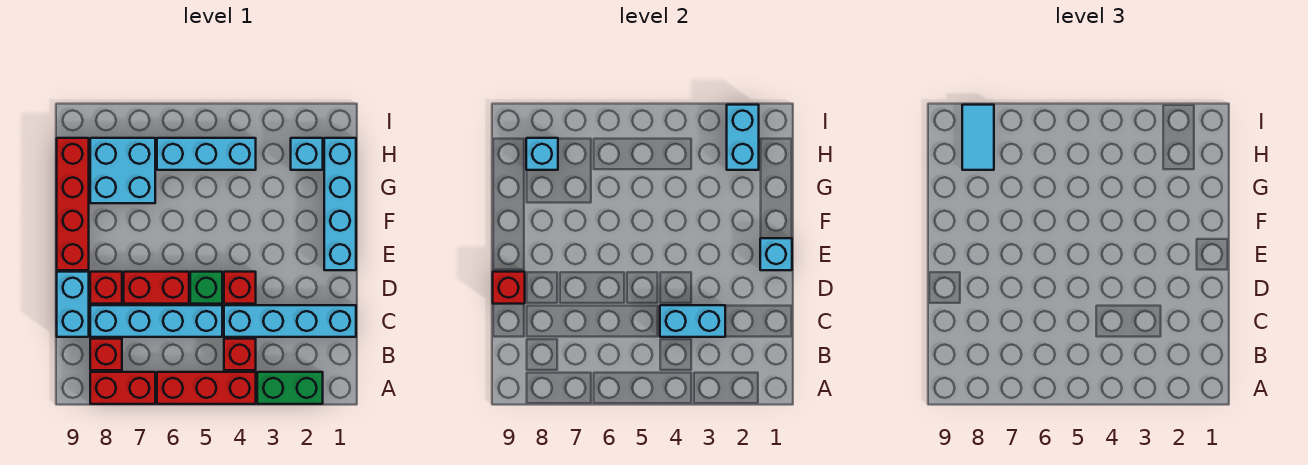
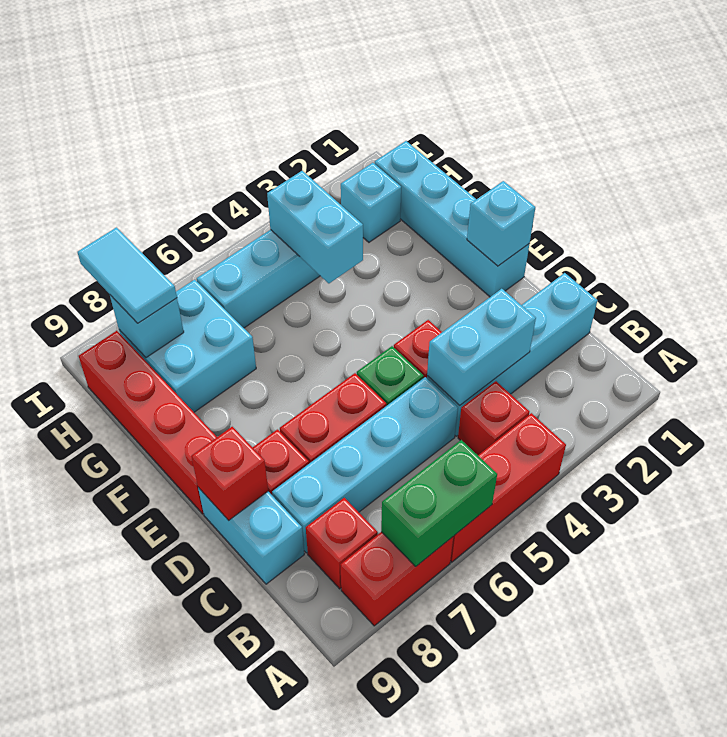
green brick A2:A3 level 1 -> green brick A6:A7 level 2
cyan brick H2:I2 level 2 -> cyan brick G4:H4 level 2

